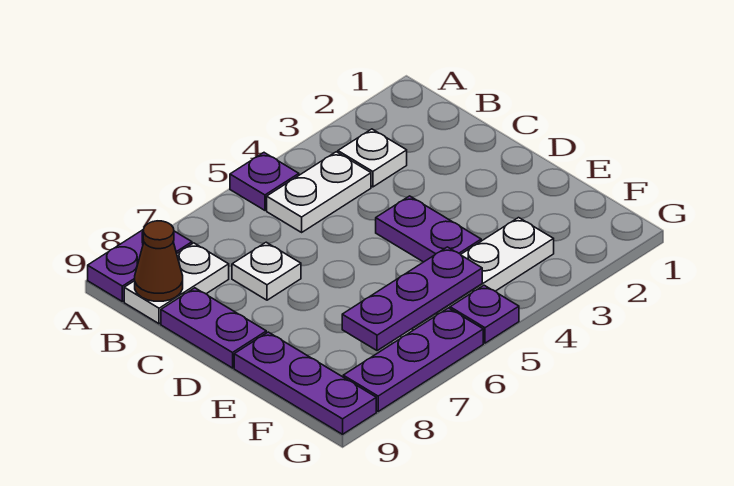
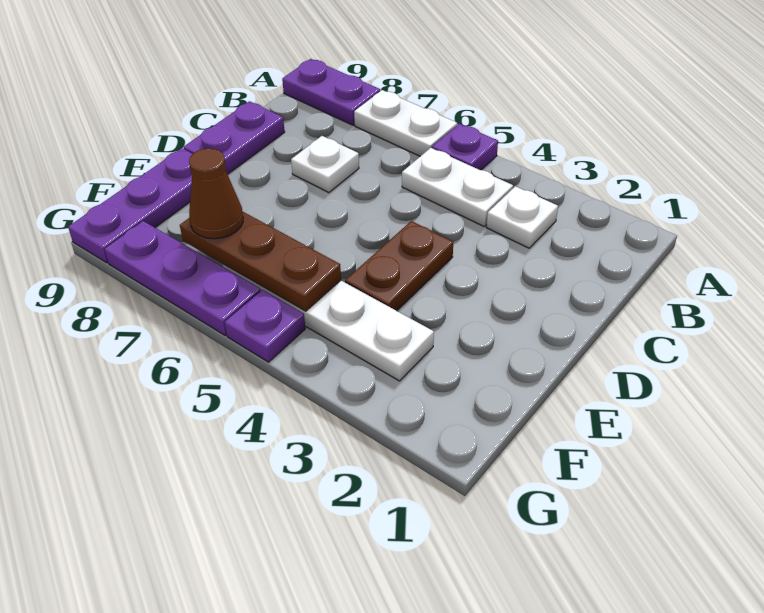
white plate B8:B9 level 1 -> white plate A6:A7 level 1
brown cone B9 level 2 -> brown cone F7 level 3
purple plate D4:E4 level 1 -> brown plate D4:E4 level 1
purple plate F5:F7 level 2 -> brown plate F5:F7 level 2

